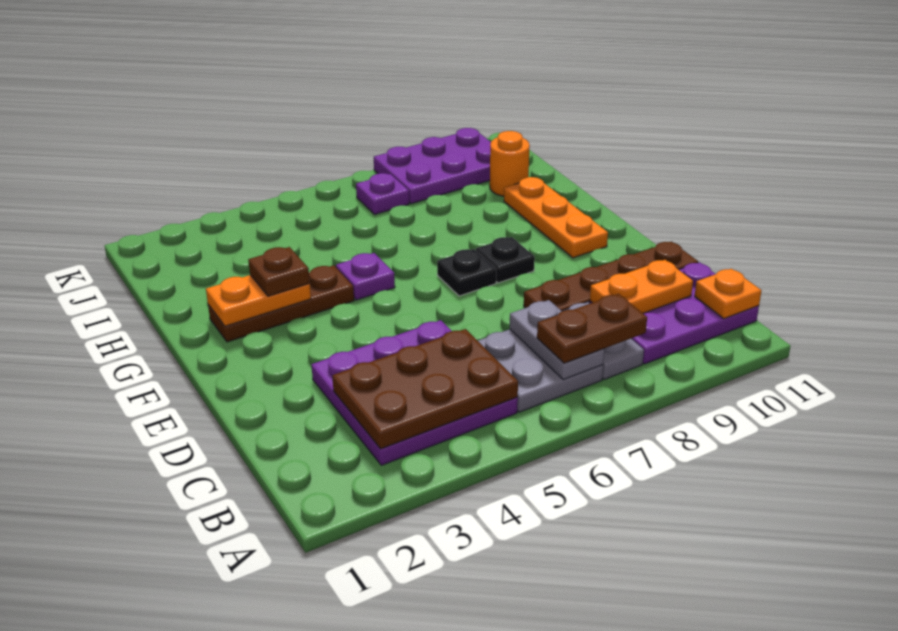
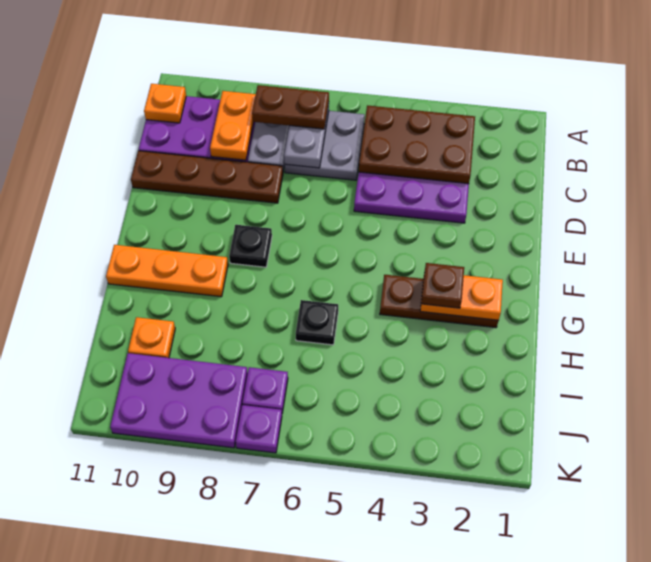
orange plate C9:C10 level 2 -> orange plate B9:C9 level 2
black plate F7 level 1 -> black plate H6 level 1
orange plate F10:H10 level 1 -> orange plate G9:G11 level 1
purple plate G5 level 1 -> purple plate K7 level 1
orange round brick I10 level 1 -> orange plate I10 level 1

